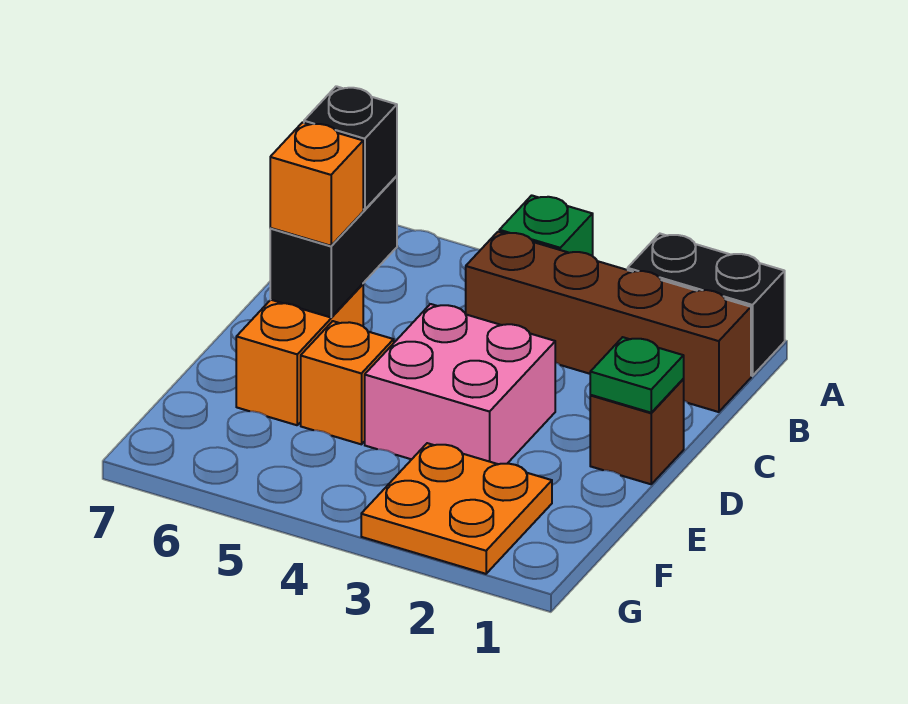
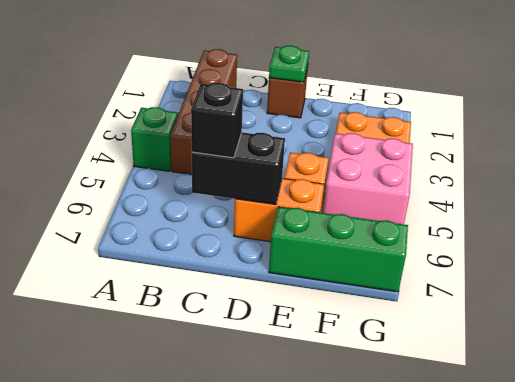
black brick A1:A2 level 1 -> none
pink brick D3:E4 level 1 -> pink brick F4:G5 level 1
orange brick D6 level 3 -> none
none -> green brick E7:G7 level 1

